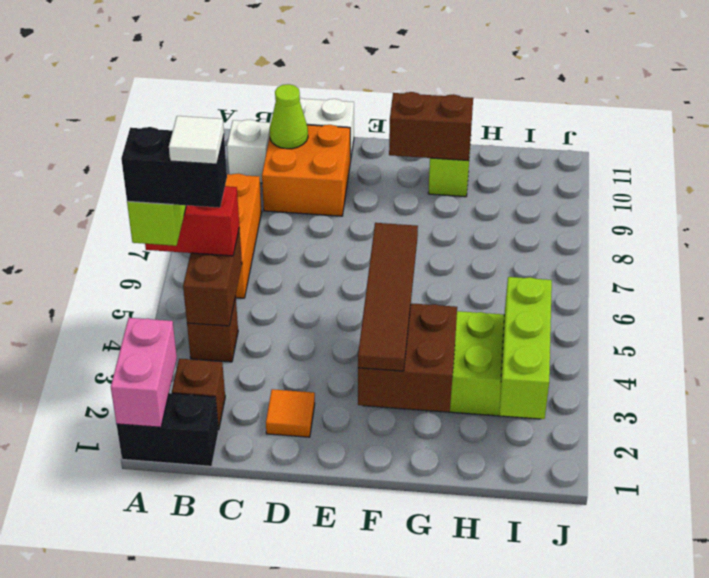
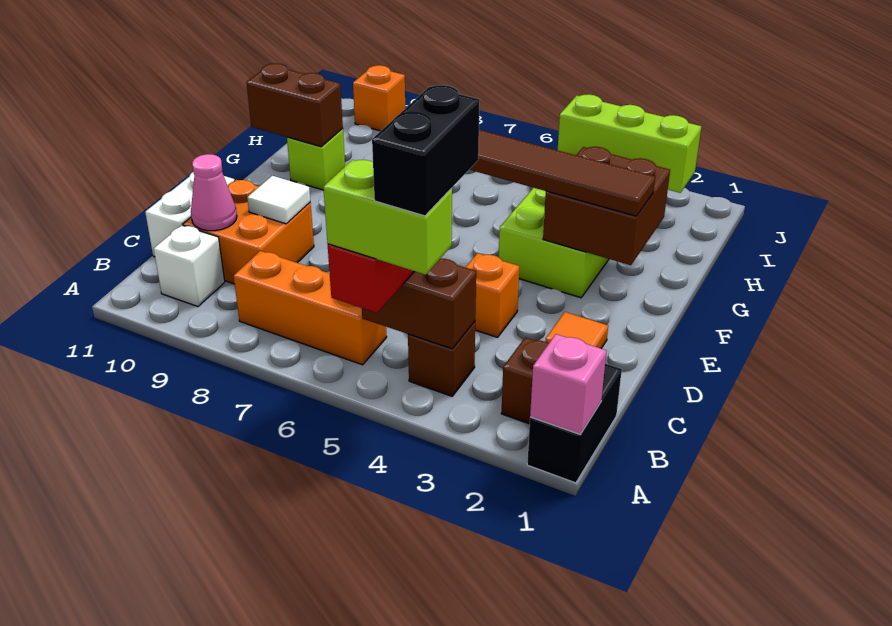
pink brick A1:A2 level 2 -> pink brick A1 level 2
white tile B4 level 6 -> white tile D9 level 2
lime cone C10 level 2 -> pink cone C10 level 2
none -> orange brick D4 level 1
brown brick F10:G10 level 2 -> brown brick G10:G11 level 2
none -> orange brick J10 level 1

